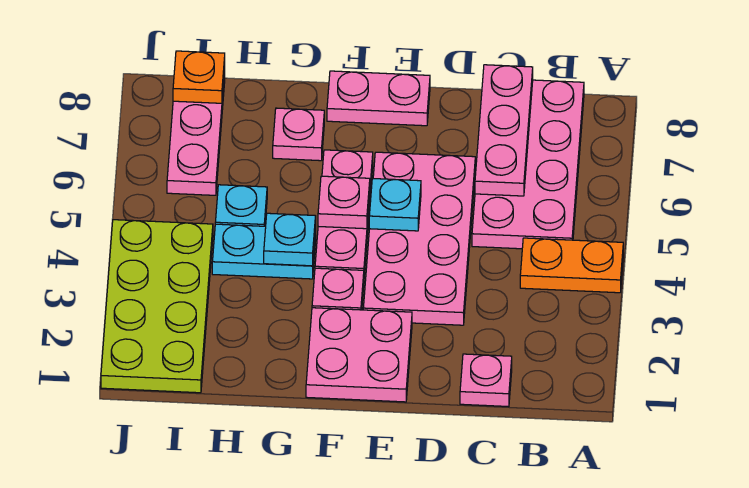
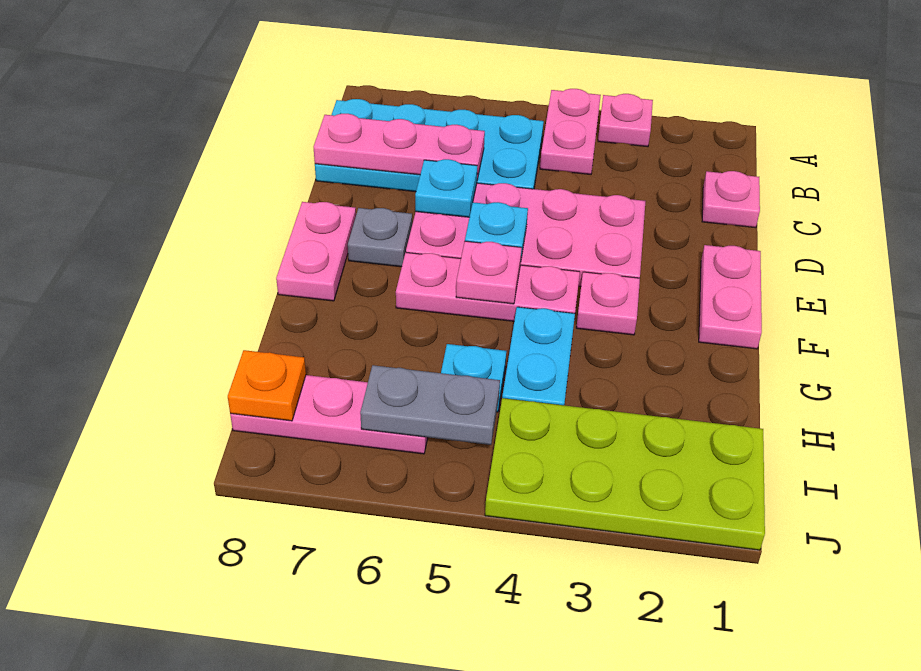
orange plate A4:B4 level 1 -> pink plate A4:B4 level 1
pink plate B5:C8 level 1 -> cyan plate B5:C8 level 1
pink plate E1:F2 level 1 -> pink plate E1:F1 level 1
none -> grey plate E7 level 1
cyan plate G4 level 2 -> cyan plate D6 level 2
pink plate G7 level 1 -> pink plate A3 level 1
none -> grey plate I5:I6 level 2

